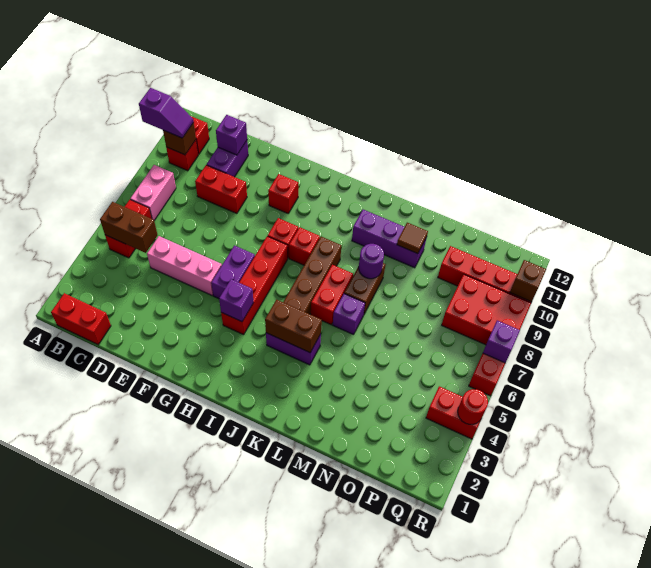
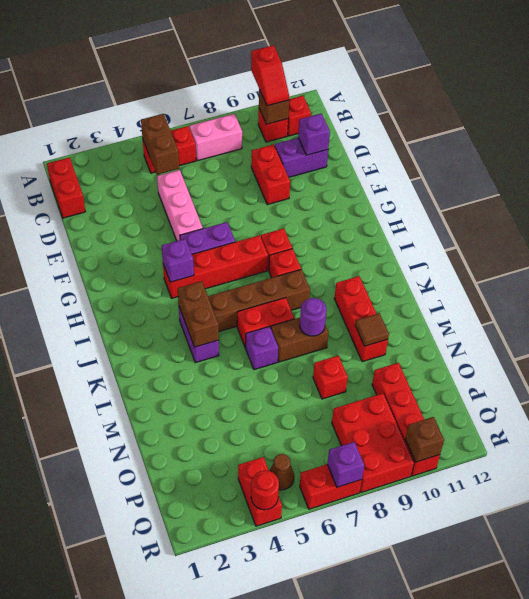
purple slope A10:B10 level 3 top A -> red slope A10:B10 level 3 top A
red brick G10 level 1 -> red brick N8 level 1
purple brick K10:M10 level 1 -> red brick K10:M10 level 1
none -> brown cone Q5 level 1

